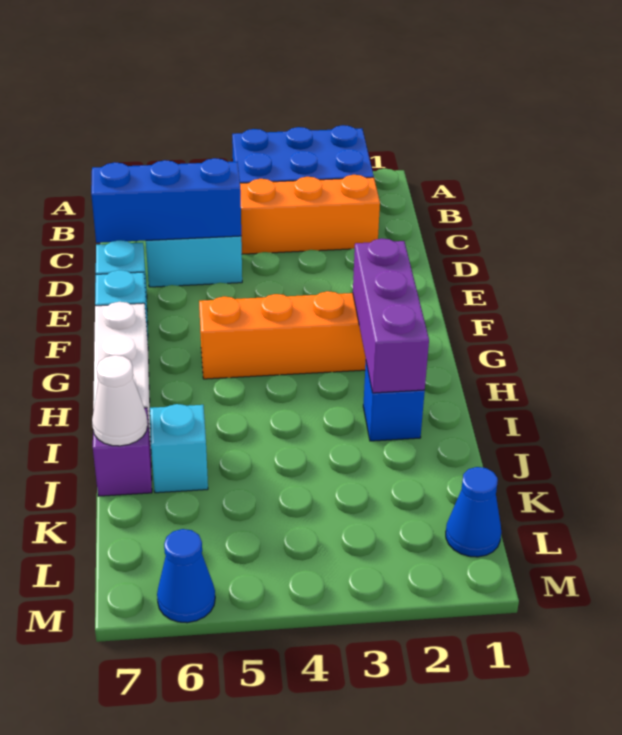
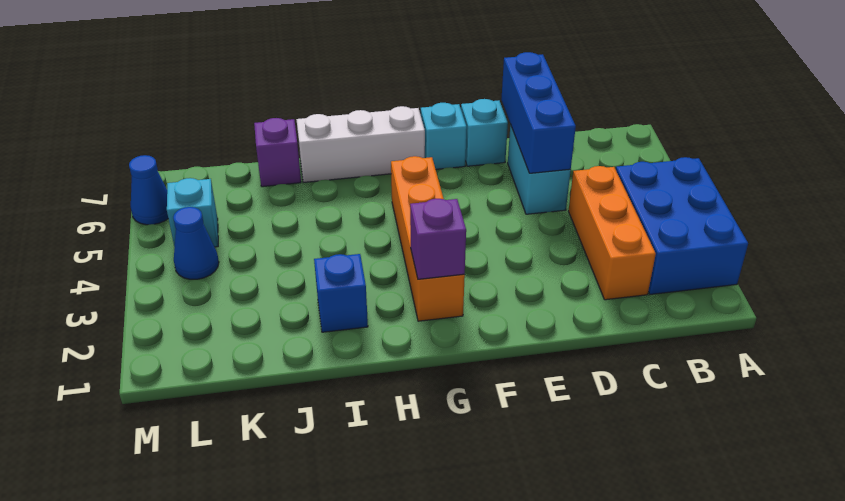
purple brick G2:I2 level 2 -> purple brick G2 level 2
cyan brick J6 level 1 -> cyan brick L5 level 1
white cone J7 level 2 -> none
blue cone L1 level 1 -> blue cone L4 level 1

